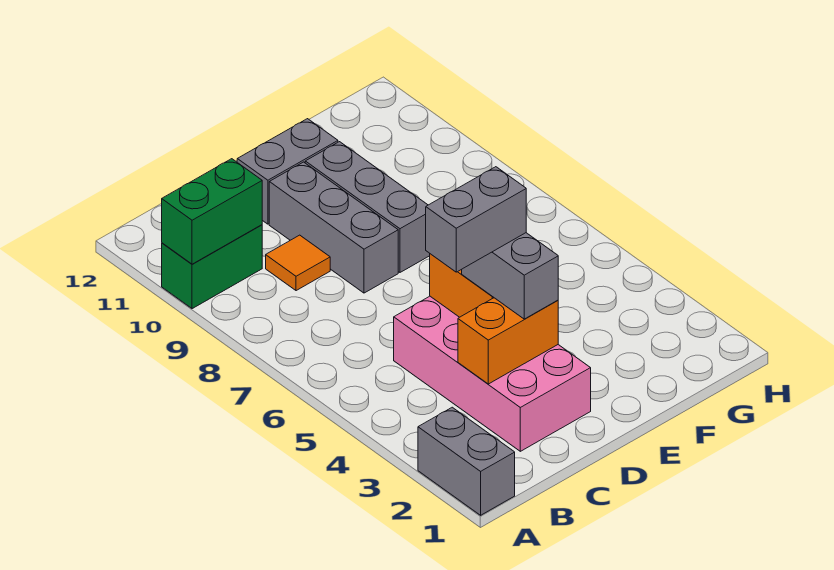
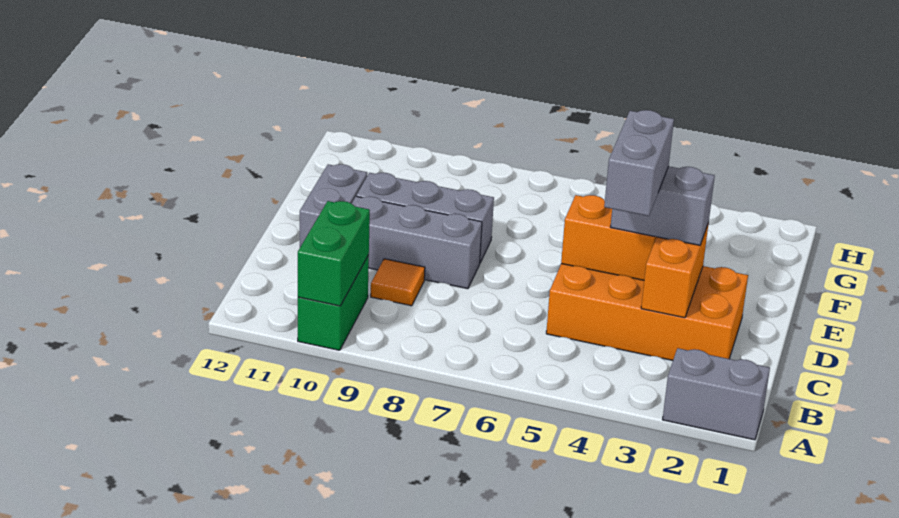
pink brick C2:D5 level 1 -> orange brick C2:D5 level 1

